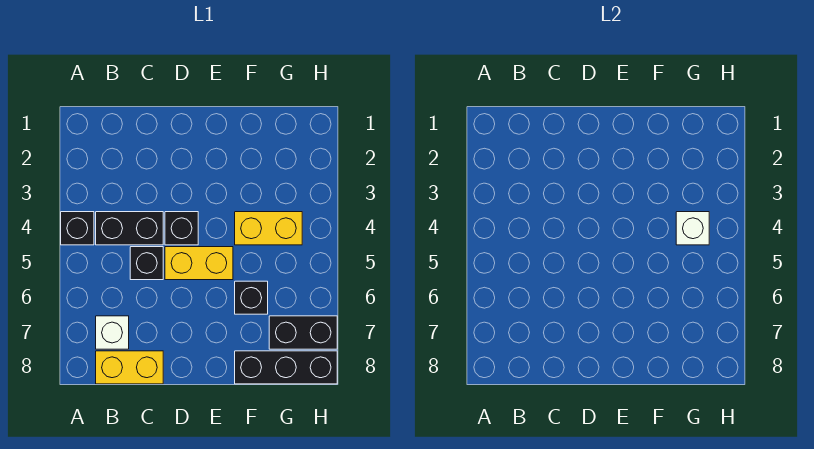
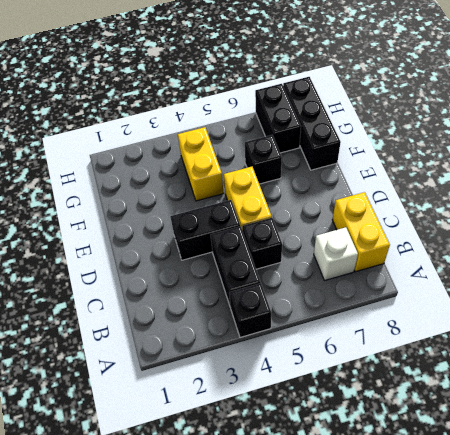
black brick D4 level 1 -> black brick D3:D4 level 1
white brick G4 level 2 -> none

